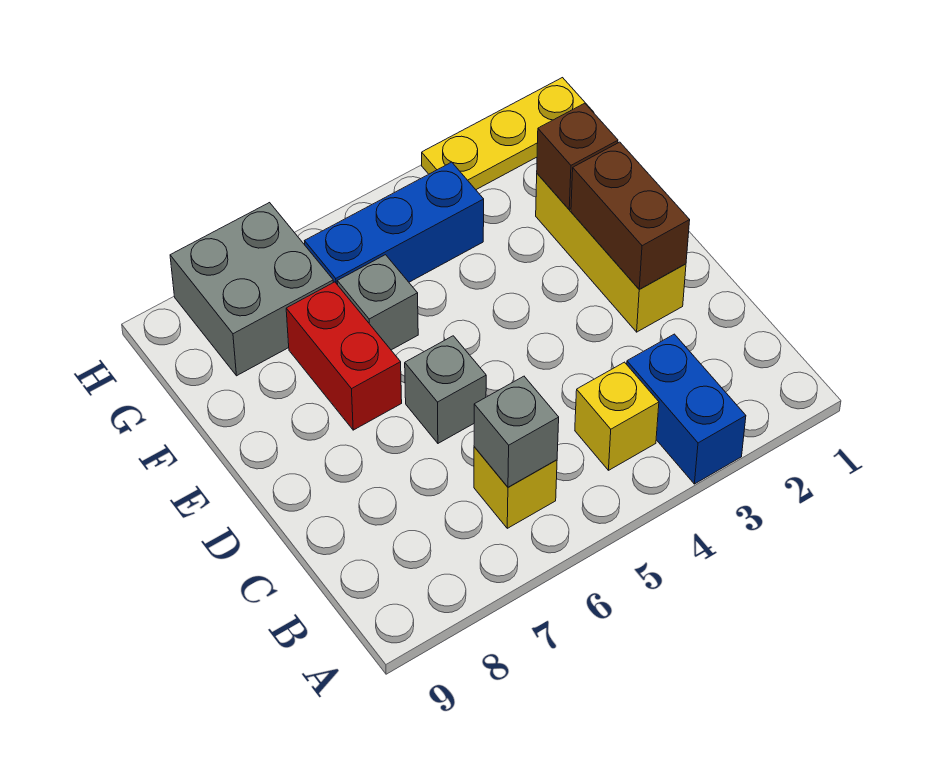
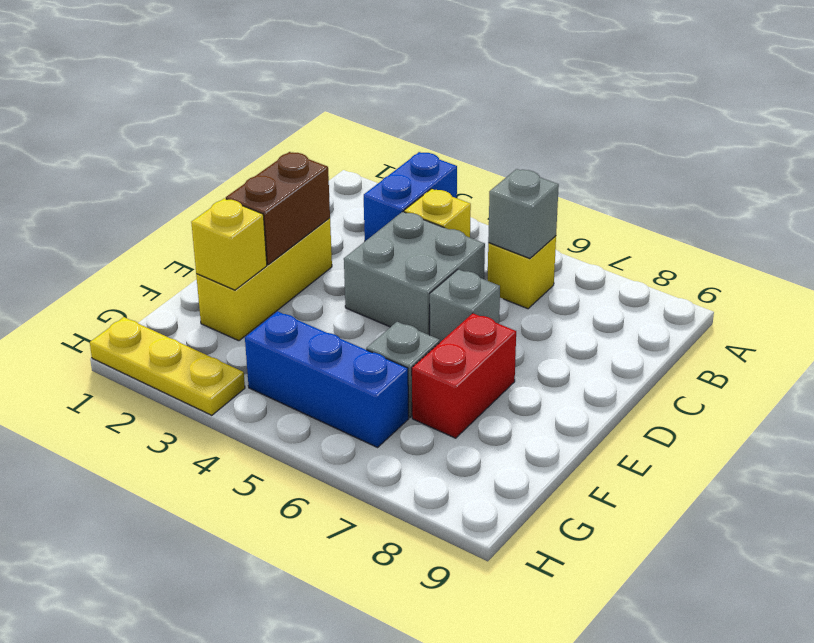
brown brick F2 level 2 -> yellow brick F2 level 2
grey brick G7:H8 level 1 -> grey brick C4:D5 level 1

